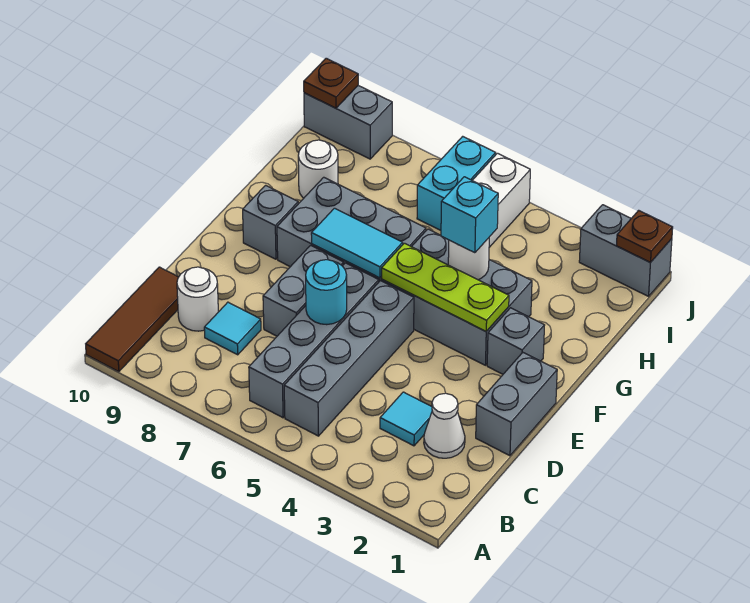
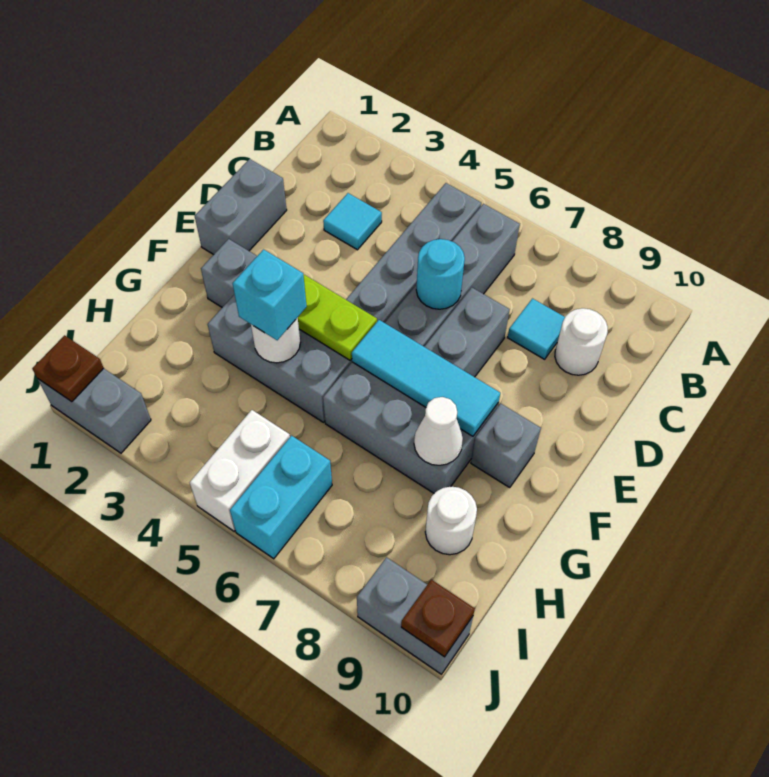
brown tile A10:C10 level 1 -> none
white cone C2 level 1 -> white cone G8 level 2
cyan tile F6:F7 level 2 -> cyan tile F6:F8 level 2

